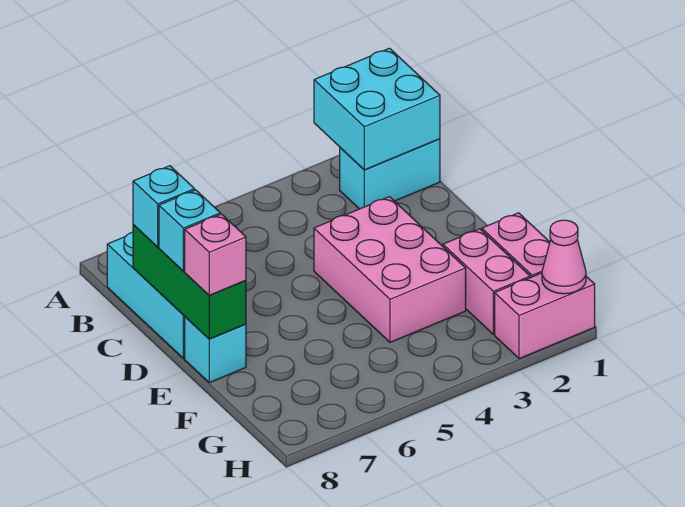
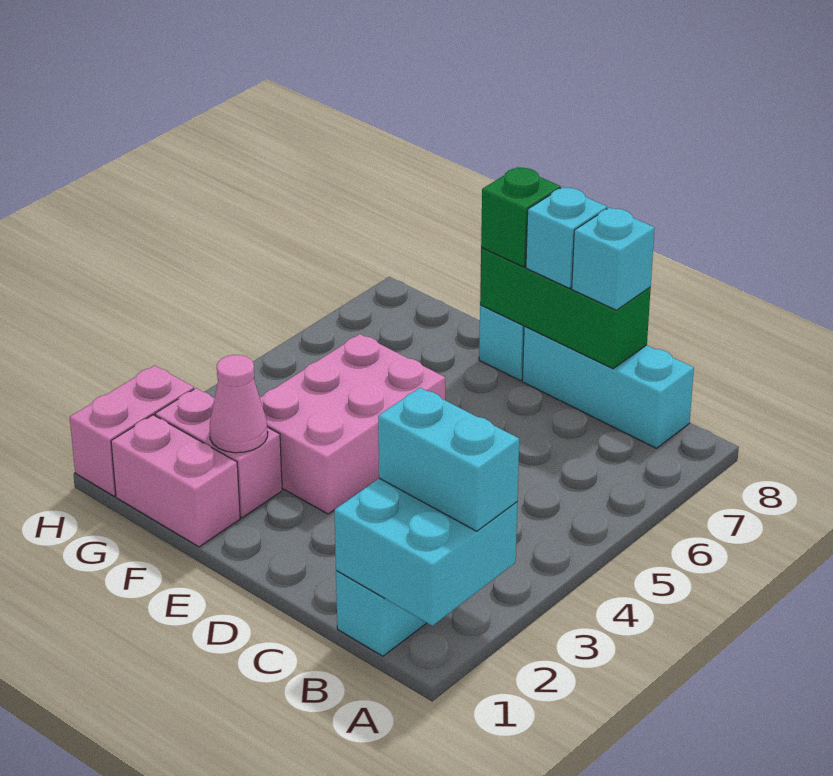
none -> cyan brick A2:B2 level 3
pink brick D3:F4 level 1 -> pink brick E3:F5 level 1
pink brick E8 level 3 -> green brick E8 level 3
pink cone H1 level 2 -> pink cone F2 level 2

